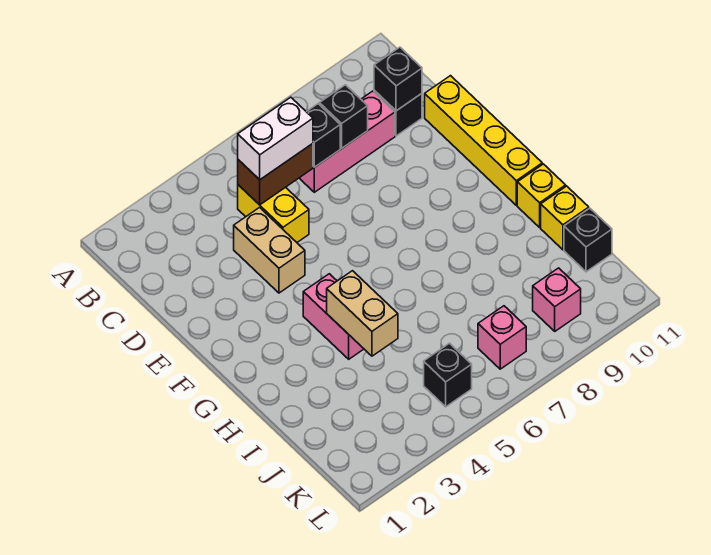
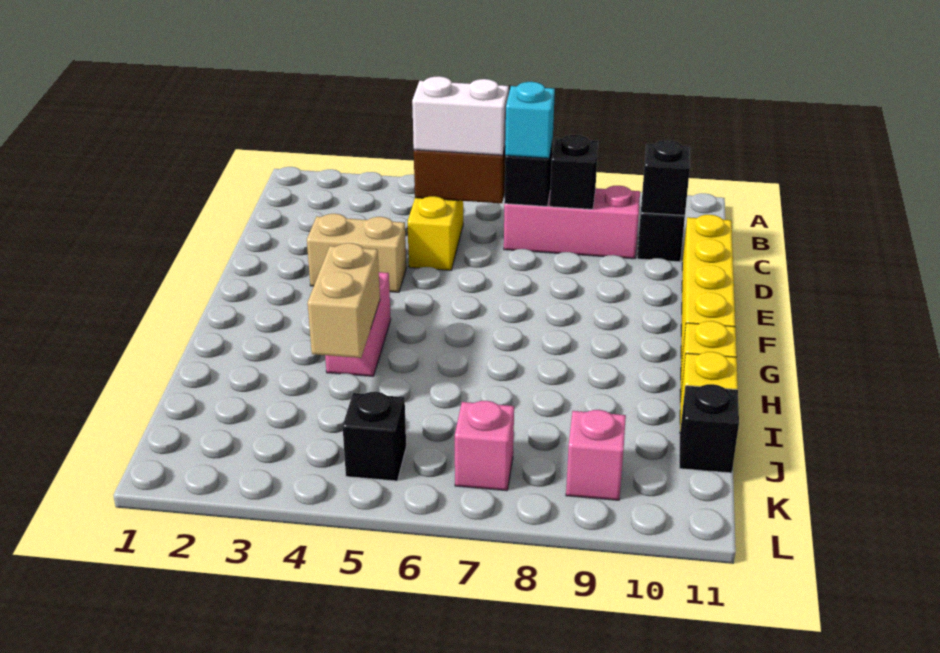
none -> cyan brick C7 level 3
tan brick D4:E4 level 1 -> tan brick E3:E4 level 1

